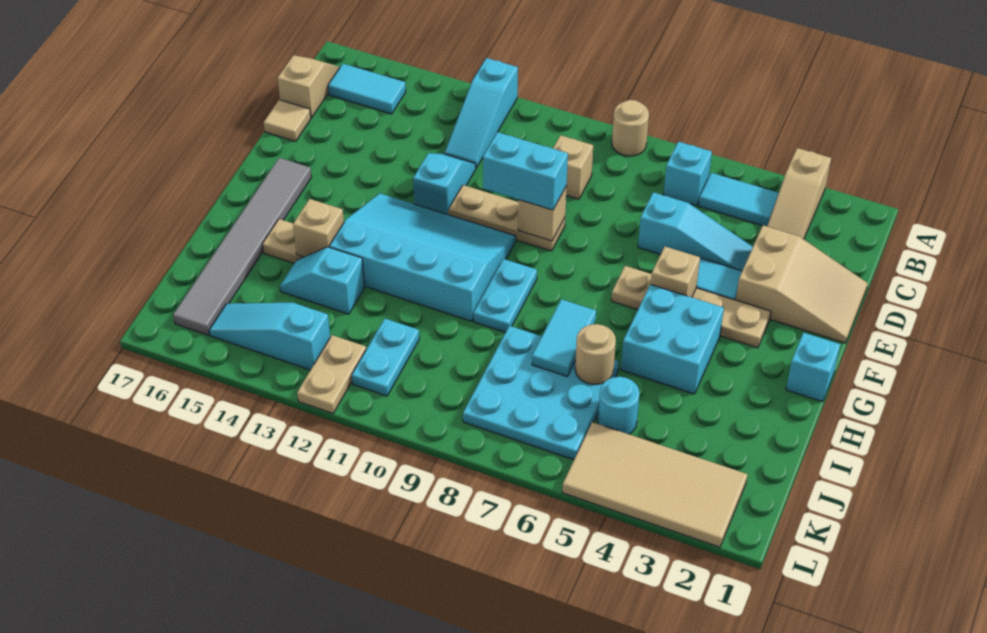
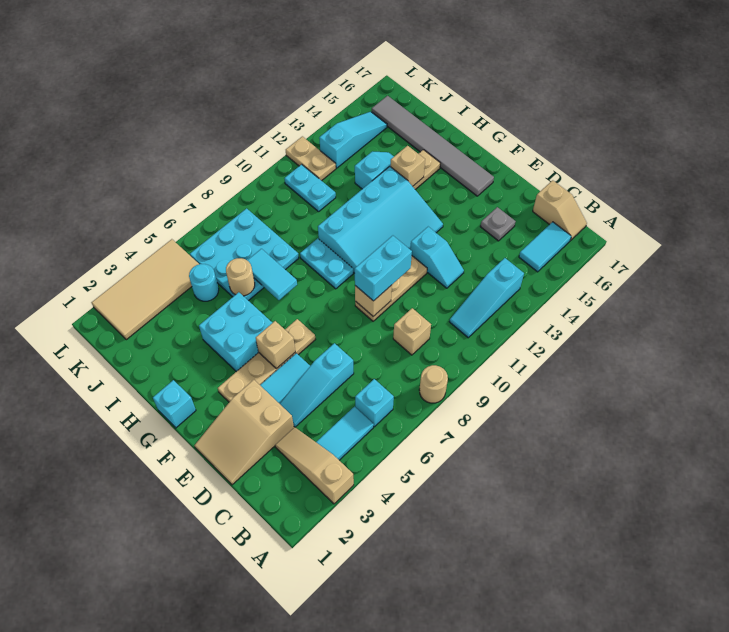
cyan slope A12:C12 level 1 top A -> cyan slope B11:B13 level 1 top 13
none -> grey plate D15 level 1
tan tile D17 level 1 -> none

